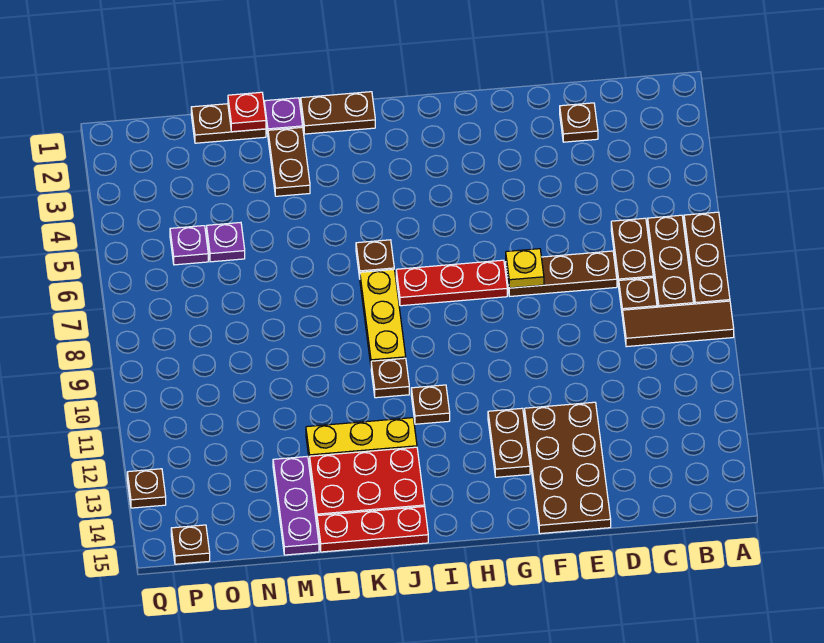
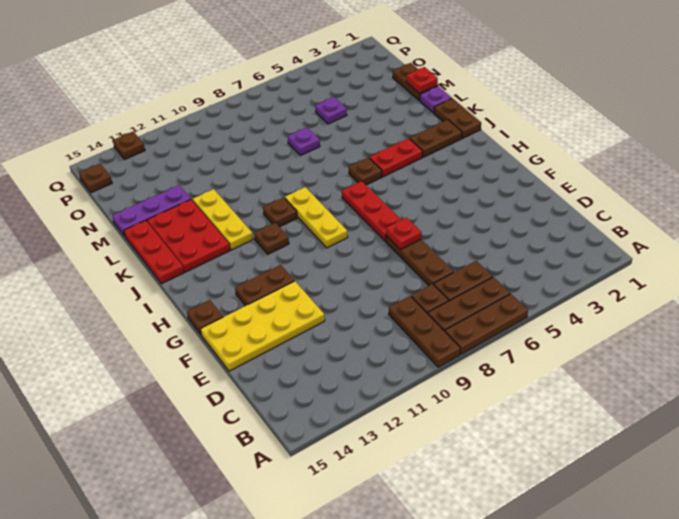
brown tile A9:C9 level 1 -> brown plate A9:C9 level 1
brown plate D2 level 1 -> brown plate G15 level 1
brown plate E12:F15 level 1 -> yellow plate E12:F15 level 1
yellow plate F7 level 2 -> red plate F7 level 2
none -> red plate J4:J5 level 1
yellow plate J7:J9 level 1 -> yellow plate H9:J9 level 1
brown plate L2:L3 level 1 -> brown plate J2:J3 level 1
purple plate O5 level 1 -> purple plate M7 level 1

